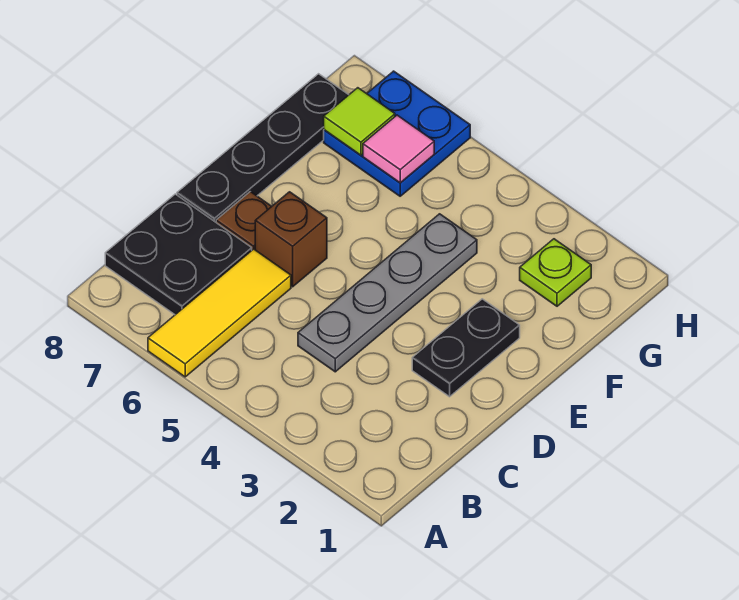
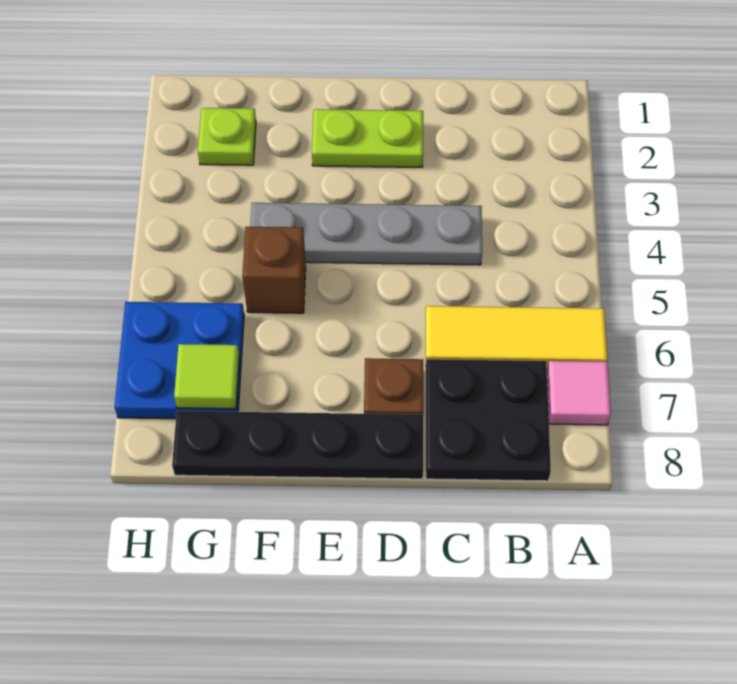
black plate D2:E2 level 1 -> lime plate D2:E2 level 1
brown brick D6 level 1 -> brown brick F5 level 1
pink tile G6 level 2 -> pink tile A7 level 1

